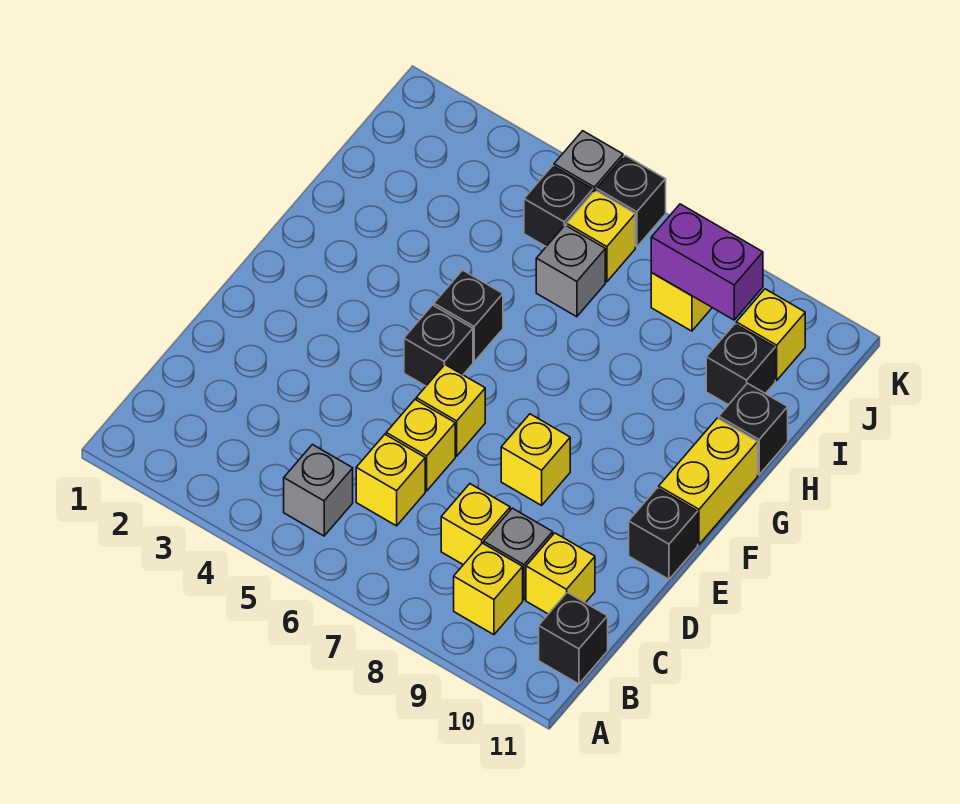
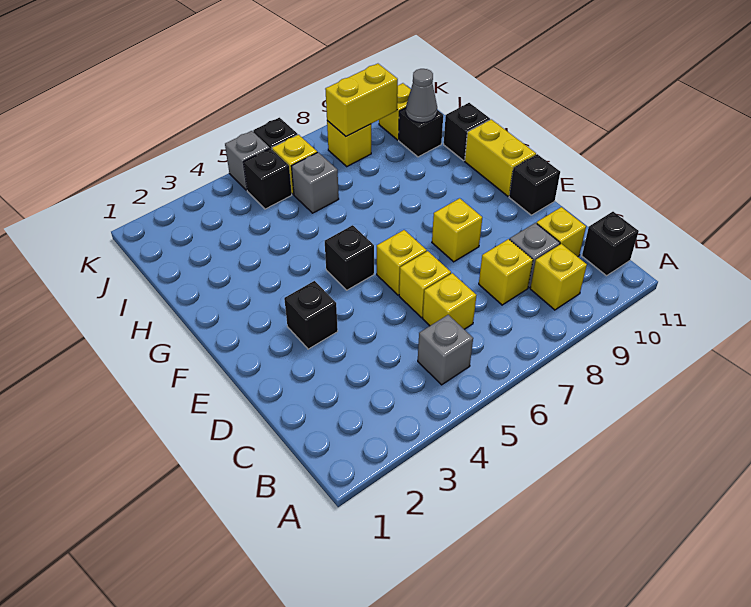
black brick G5 level 1 -> black brick E3 level 1
none -> grey cone I10 level 2
purple brick J8:J9 level 2 -> yellow brick J8:J9 level 2

